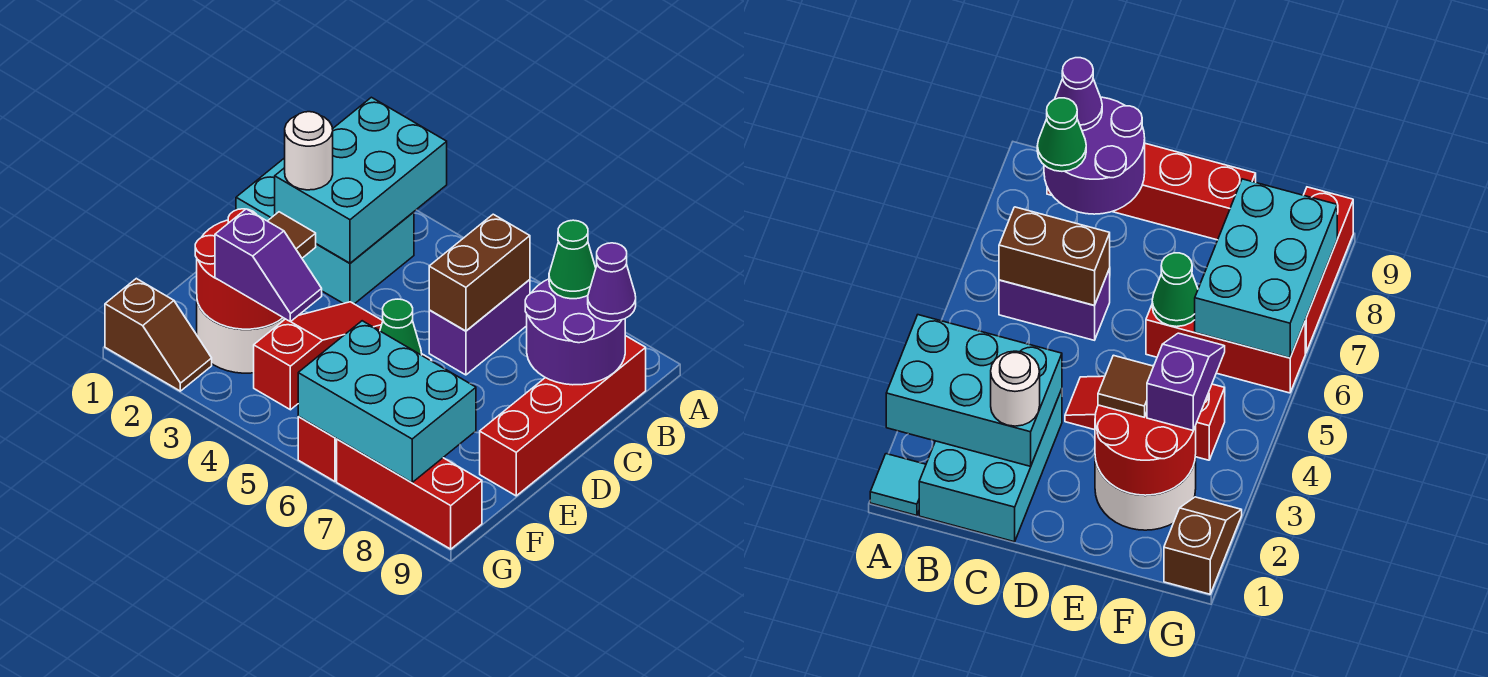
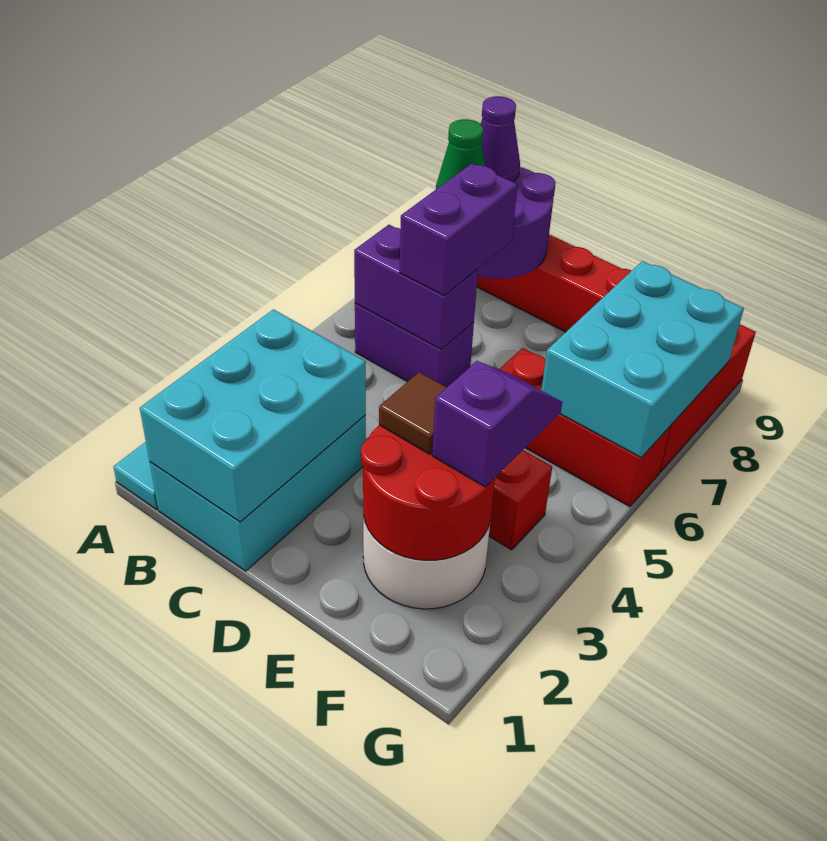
cyan brick A2:C3 level 2 -> cyan brick B1:C3 level 2
brown brick B6:C6 level 2 -> purple brick B6:C6 level 2
white round brick C2 level 3 -> none
none -> purple brick C6:C7 level 3
green cone E6 level 2 -> none
brown slope G1:G2 level 1 top 1 -> none

